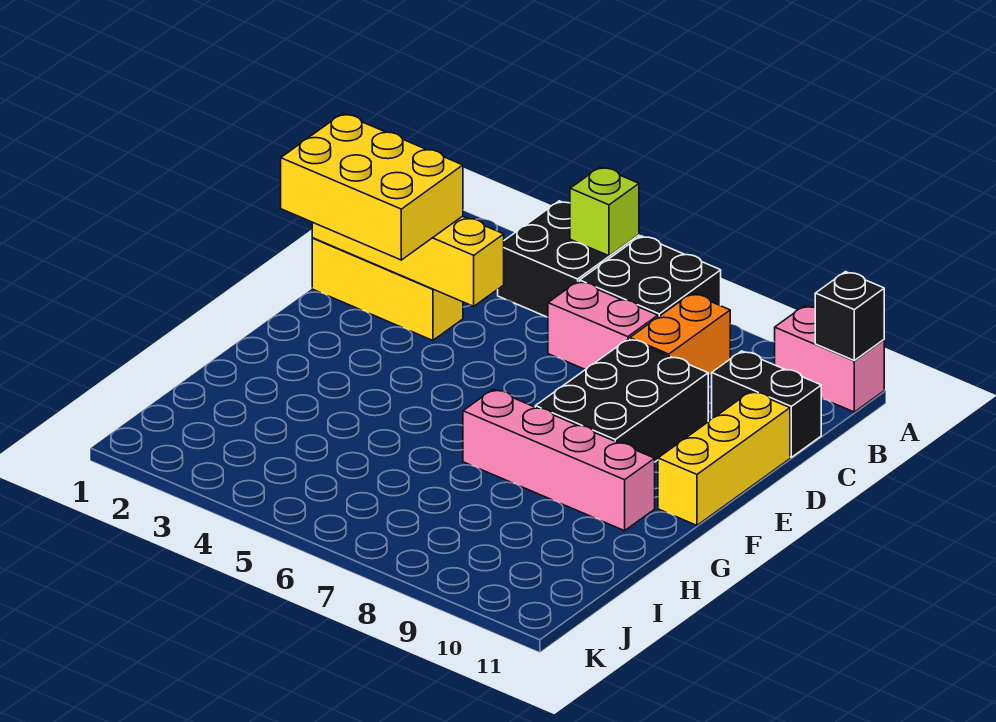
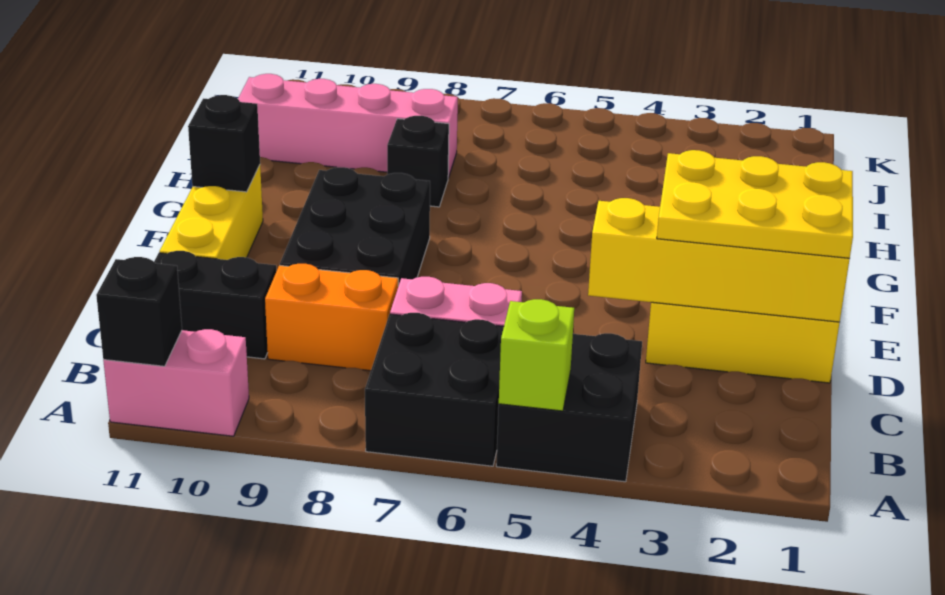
orange brick B8:C8 level 1 -> orange brick C8:C9 level 1
yellow brick D1:E3 level 3 -> yellow plate D1:E3 level 3
none -> black brick F11 level 2
pink brick G7:G10 level 1 -> pink brick I8:I11 level 1
none -> black brick H8 level 1

